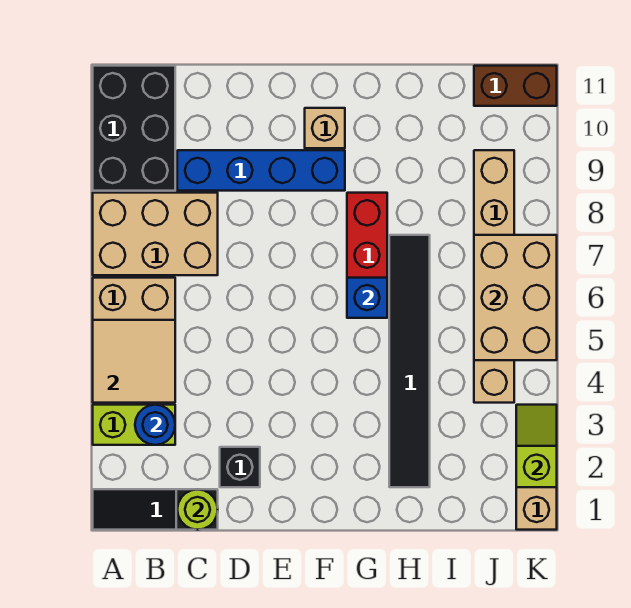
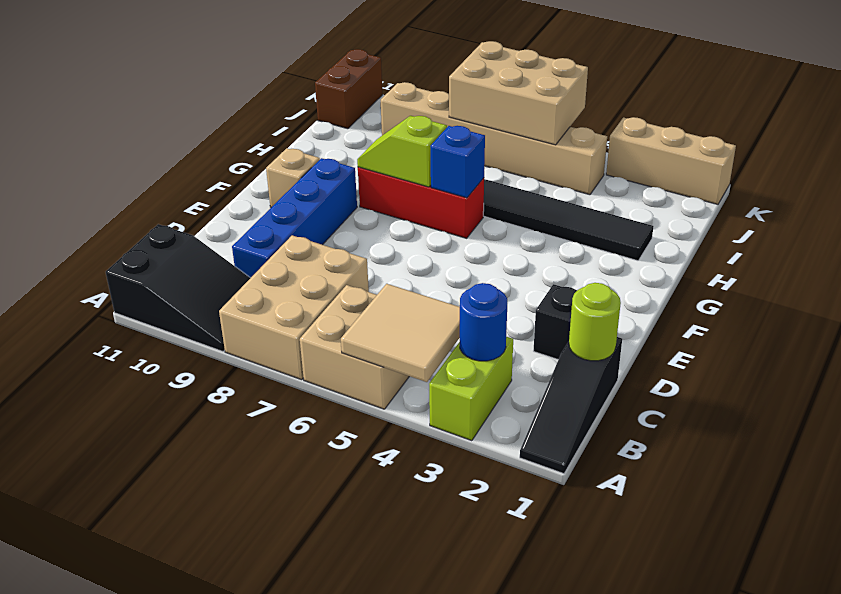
black brick A9:B11 level 1 -> black slope A9:B11 level 1 top 11
lime slope K2:K3 level 2 top 2 -> lime slope G7:G8 level 2 top 7

